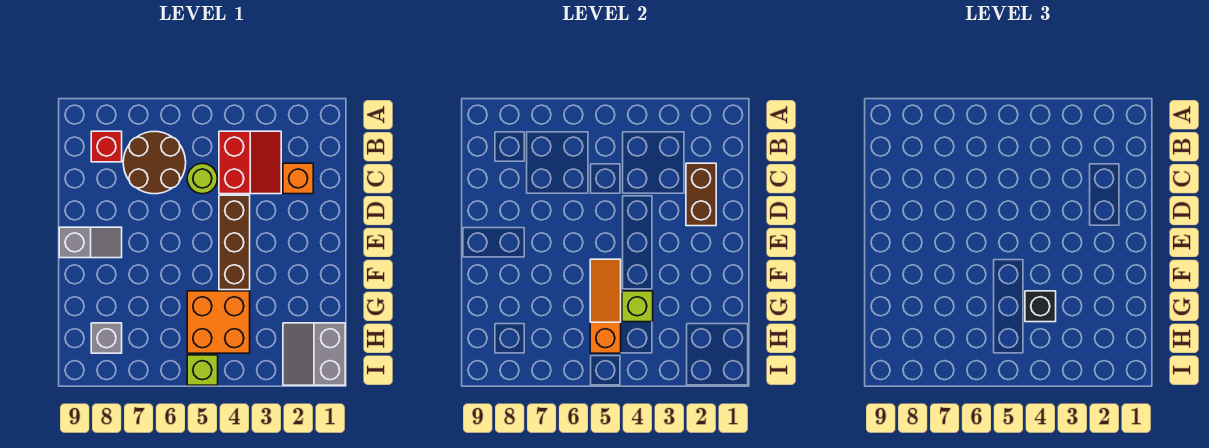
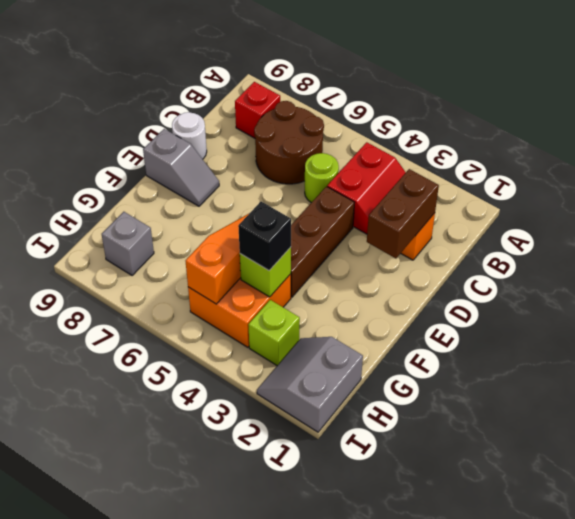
none -> white round brick D9 level 1
lime brick I5 level 1 -> lime brick H3 level 1

